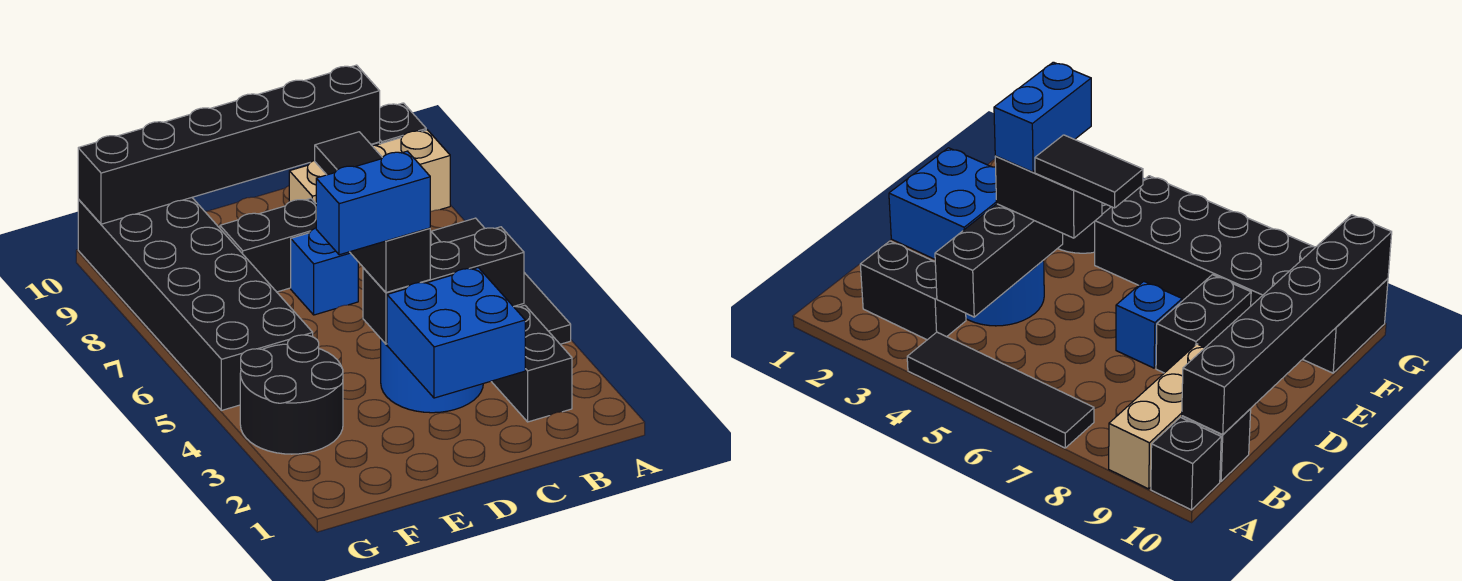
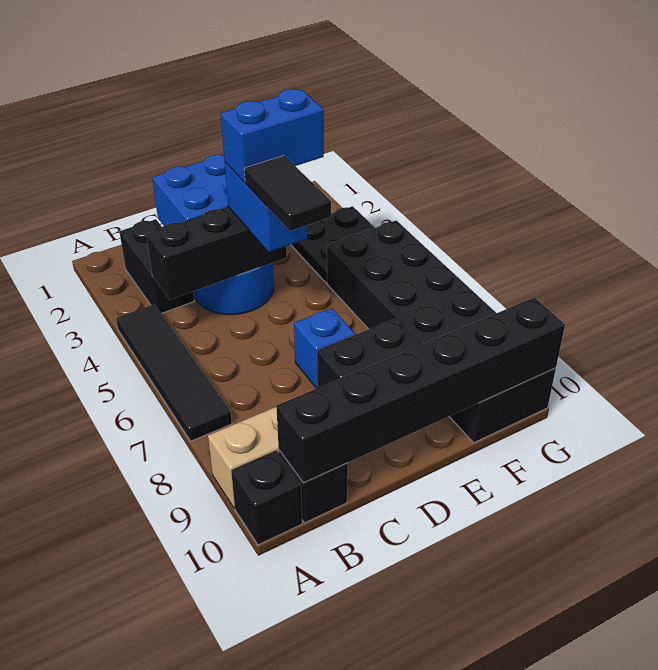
black brick D4:D5 level 3 -> blue brick D4:D5 level 3
black round brick F3:G4 level 1 -> black plate F3:G4 level 1

